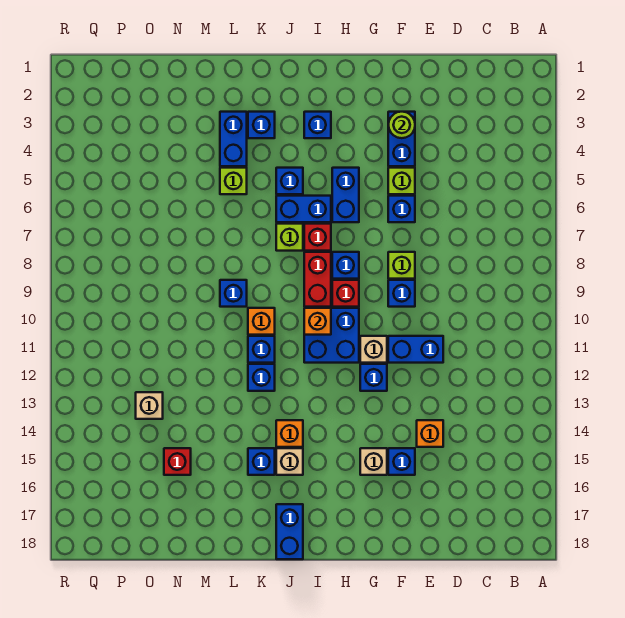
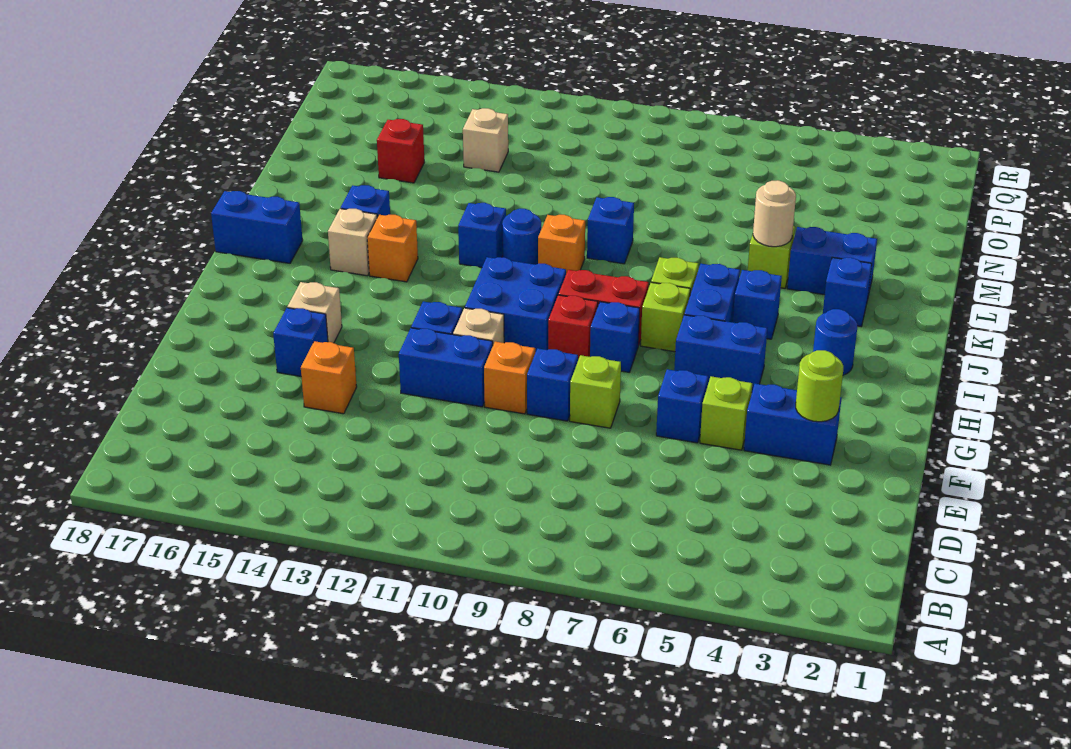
blue brick E11:F11 level 1 -> blue brick F11:F12 level 1
blue brick I3 level 1 -> blue round brick I3 level 1
red brick I7 level 1 -> lime brick I7 level 1
orange brick I10 level 2 -> orange brick F10 level 1
blue brick K11 level 1 -> blue round brick K11 level 1
none -> tan round brick L5 level 2

